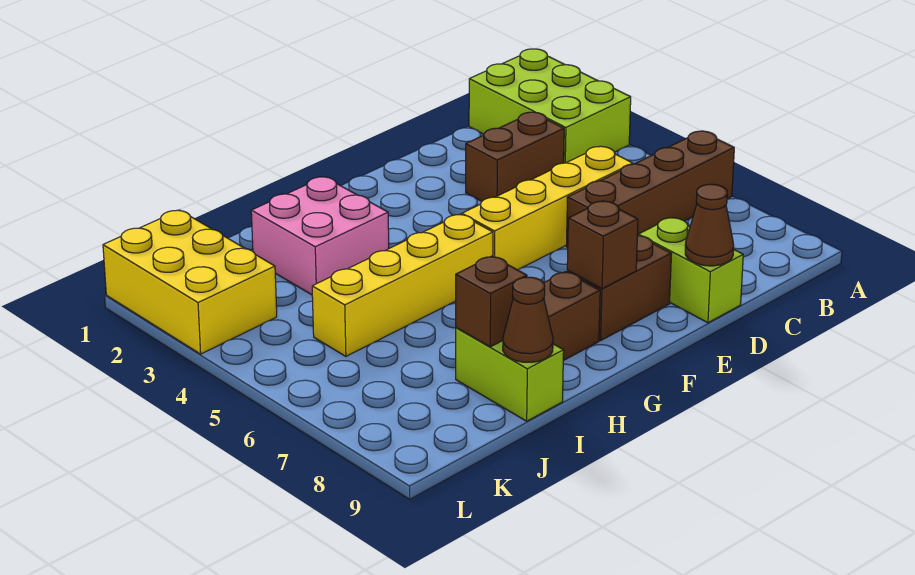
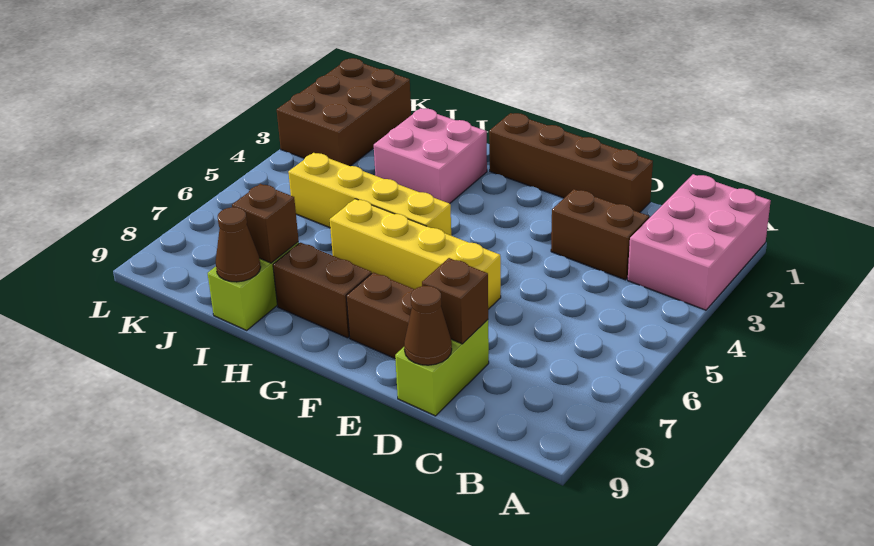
lime brick A1:B3 level 1 -> pink brick A1:B3 level 1
brown brick A6:D6 level 1 -> brown brick D1:G1 level 1
yellow brick C5:F5 level 1 -> yellow brick E6:H6 level 1
brown brick F8 level 2 -> brown brick D8 level 2
yellow brick K1:L3 level 1 -> brown brick K1:L3 level 1

